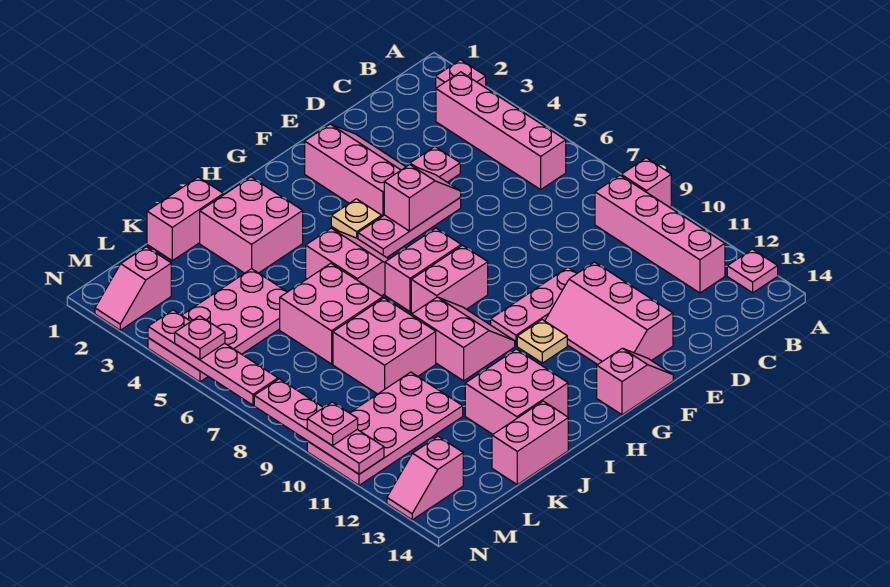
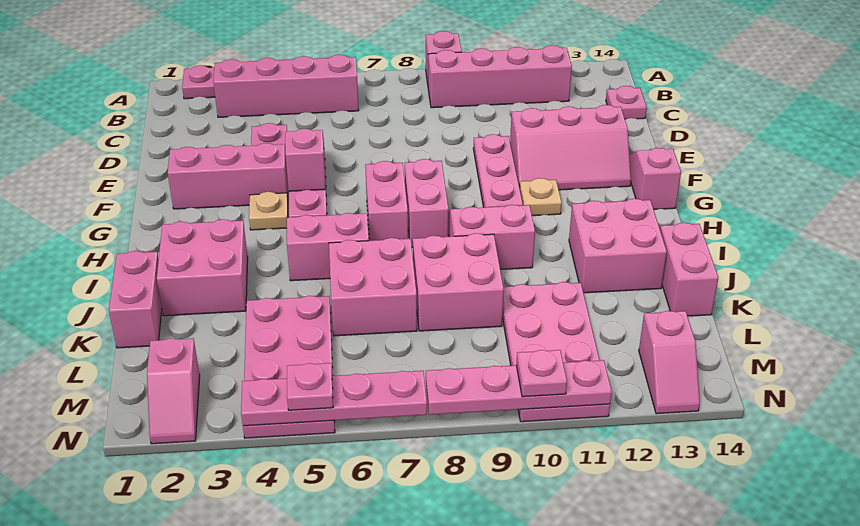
pink plate A13 level 1 -> pink plate C14 level 1

